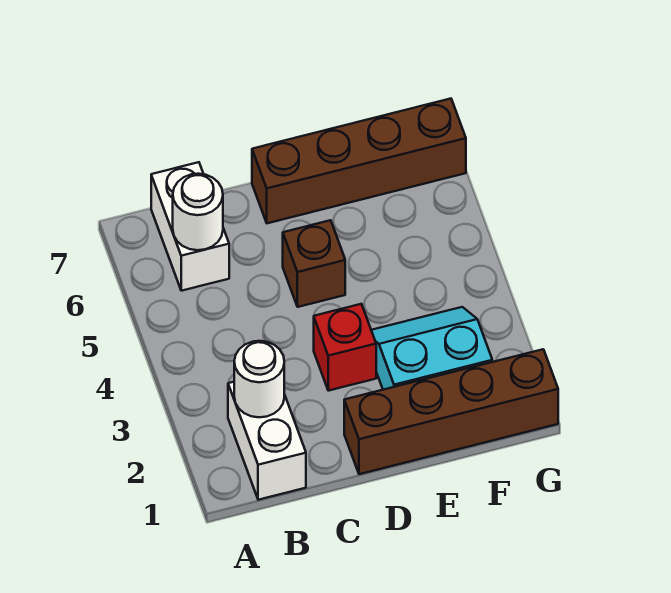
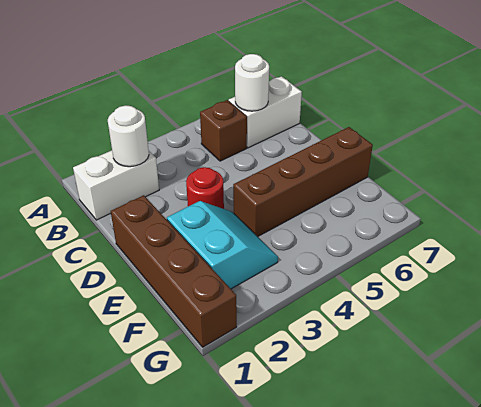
red brick D3 level 1 -> red round brick D3 level 1
brown brick D5 level 1 -> brown brick B5 level 1
brown brick D7:G7 level 1 -> brown brick E4:E7 level 1

